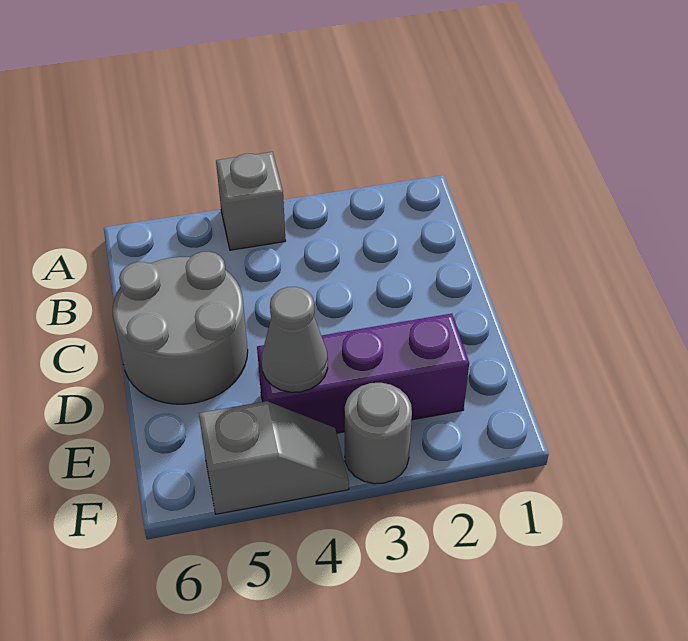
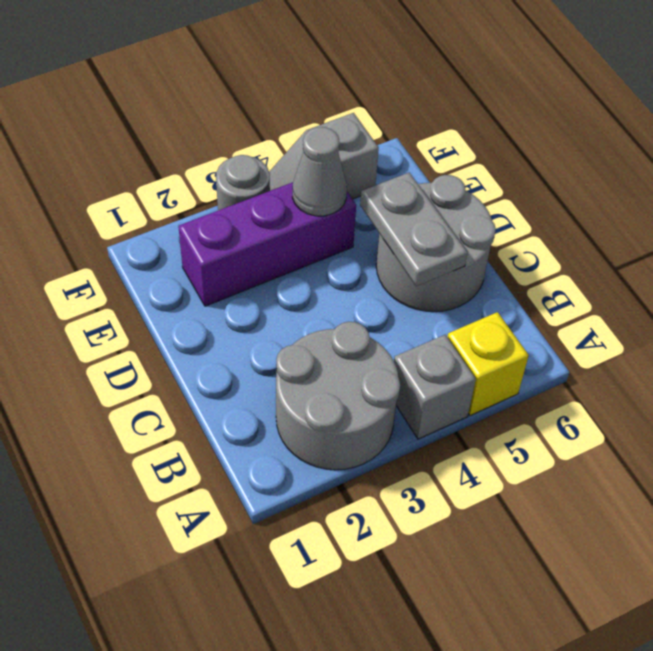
none -> grey round brick A2:B3 level 1
none -> yellow brick A5 level 1
none -> grey plate C5:D5 level 2

